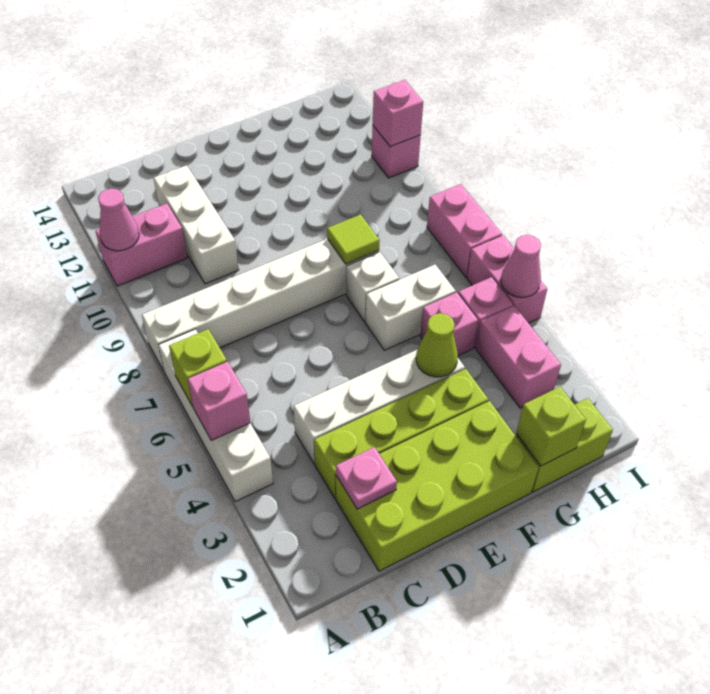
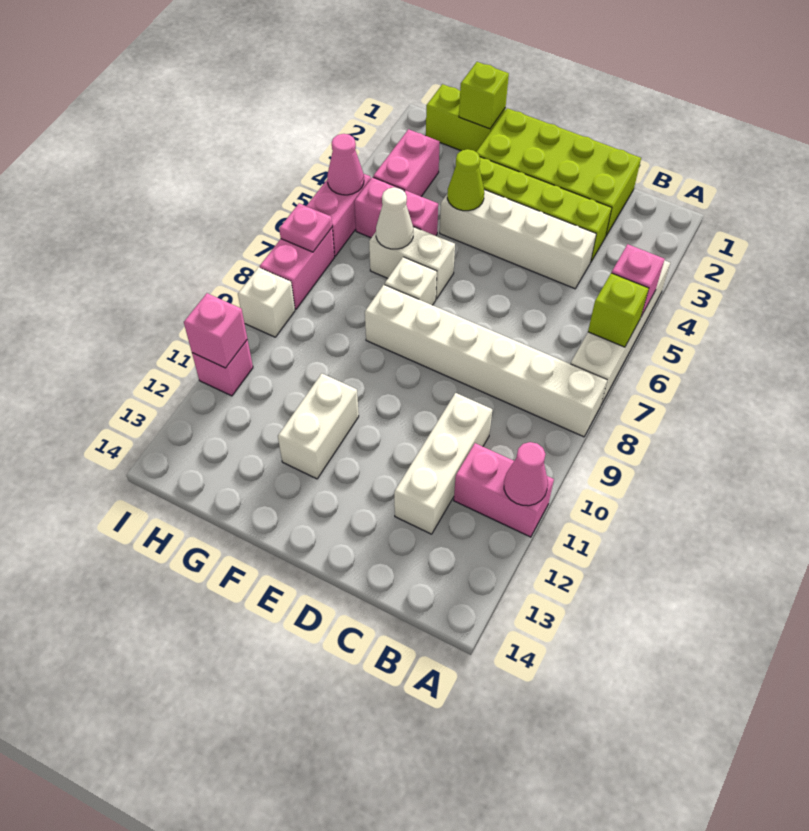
pink plate C2 level 2 -> pink plate I7 level 2
lime tile F8 level 2 -> none
none -> white brick F11:F12 level 1
none -> white cone G6 level 2
none -> white brick I9 level 1

